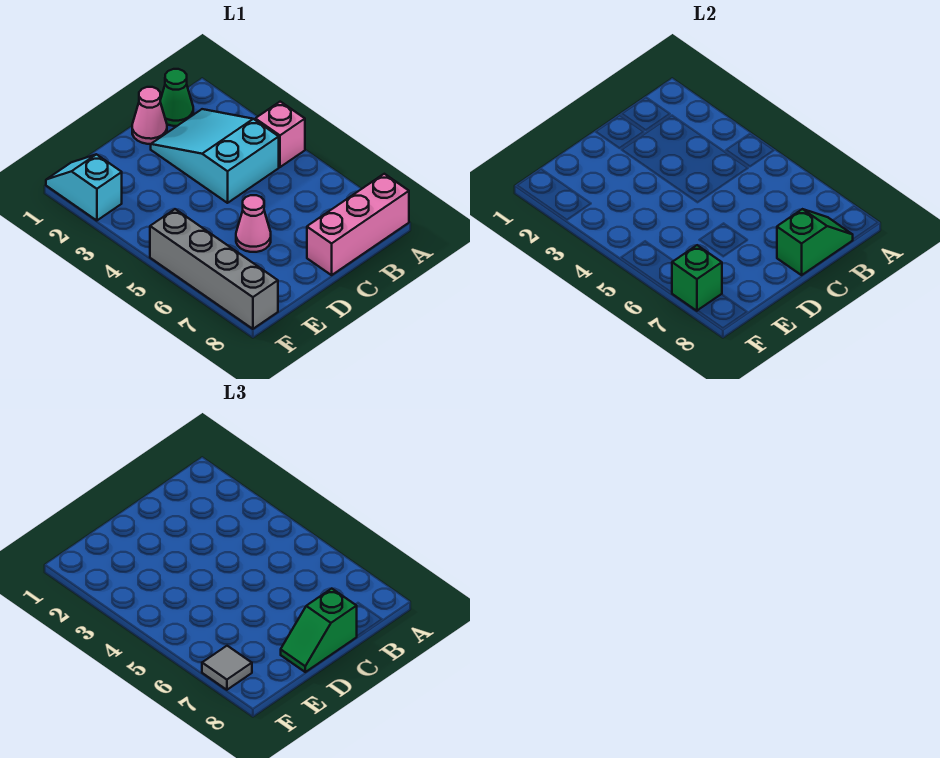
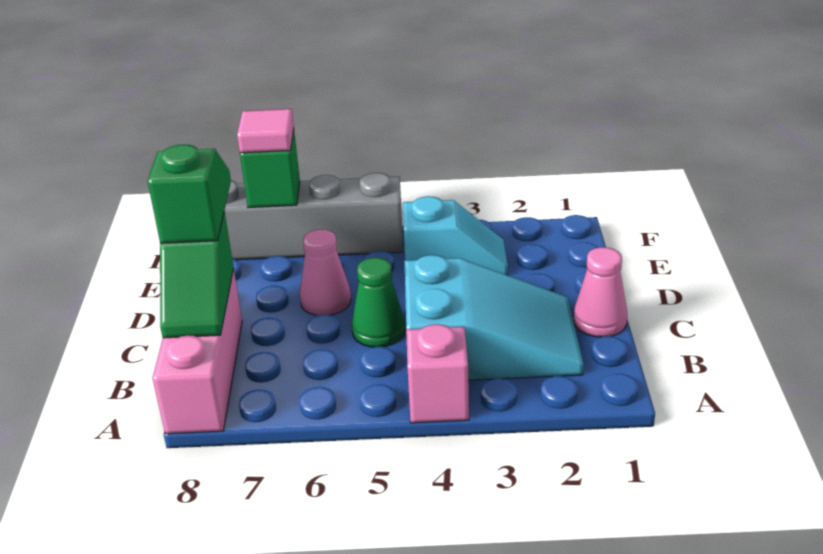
green cone B1 level 1 -> green cone C5 level 1
cyan slope F1:F2 level 1 top 2 -> cyan slope E3:E4 level 1 top 4
grey tile F7 level 3 -> pink tile F7 level 3

